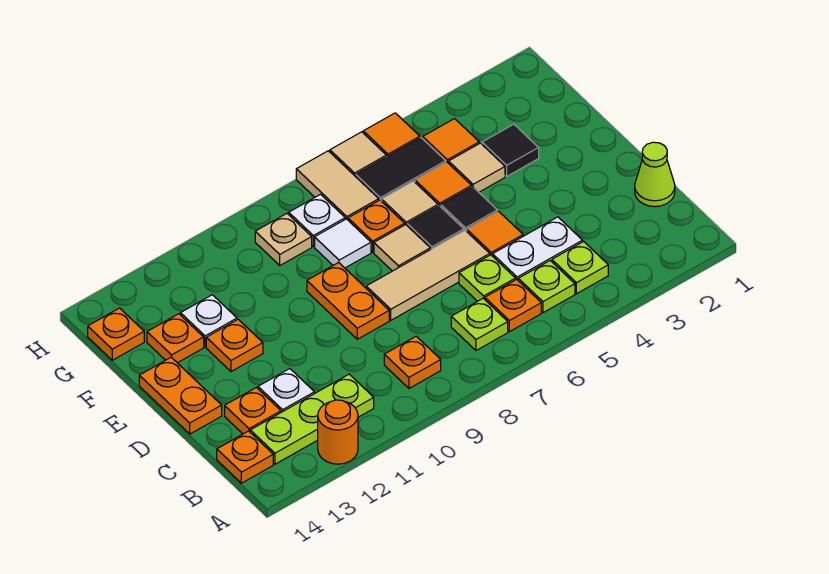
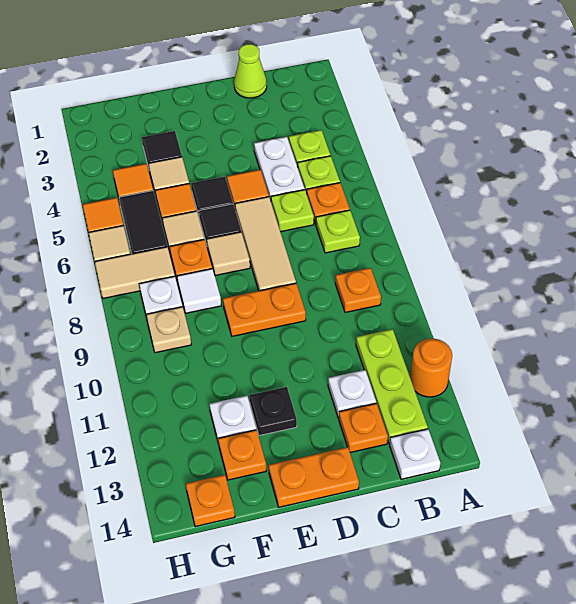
orange plate B14 level 1 -> white plate B14 level 1
orange plate E12 level 1 -> black plate E12 level 1

